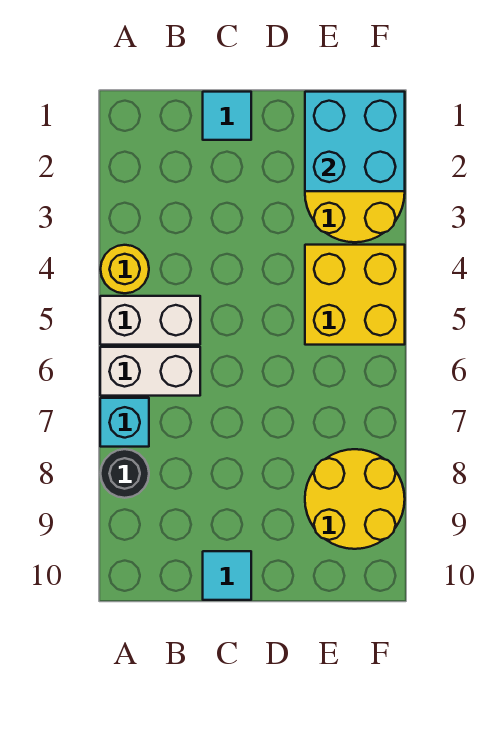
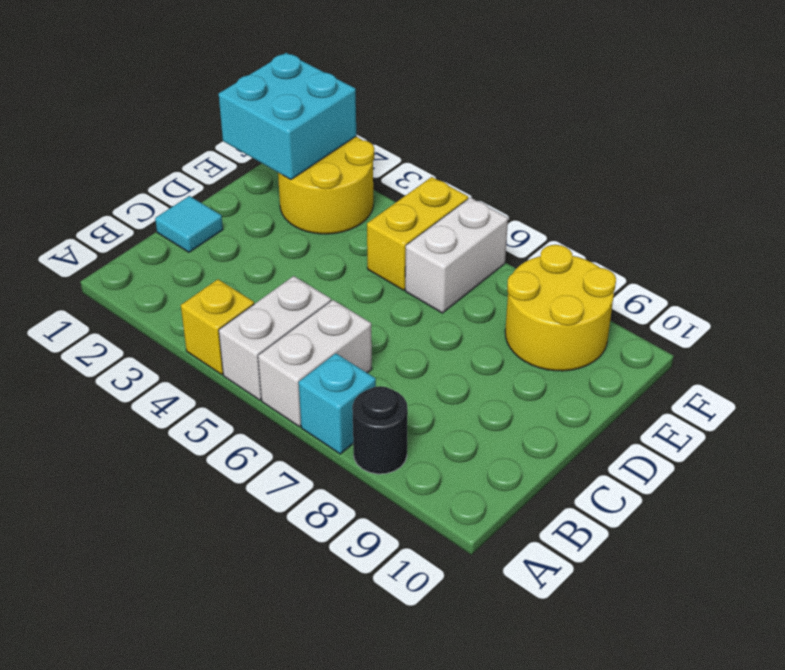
yellow round brick A4 level 1 -> yellow brick A4 level 1
cyan tile C10 level 1 -> none
yellow brick E4:F5 level 1 -> yellow brick E5:F5 level 1
none -> white brick E6:F6 level 1

